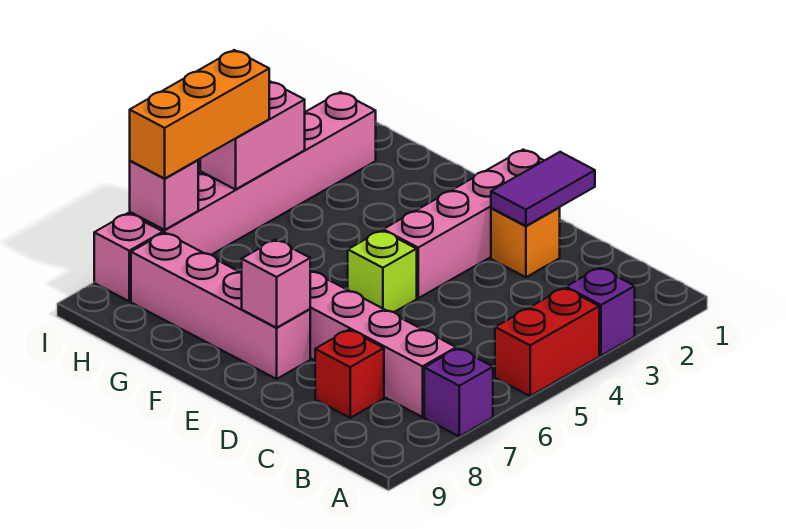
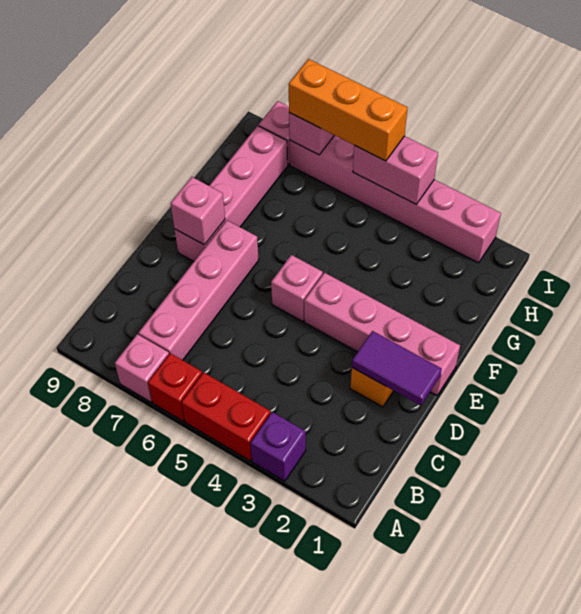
purple brick A7 level 1 -> pink brick A7 level 1
red brick C8 level 1 -> red brick A6 level 1
lime brick E5 level 1 -> pink brick E5 level 1

